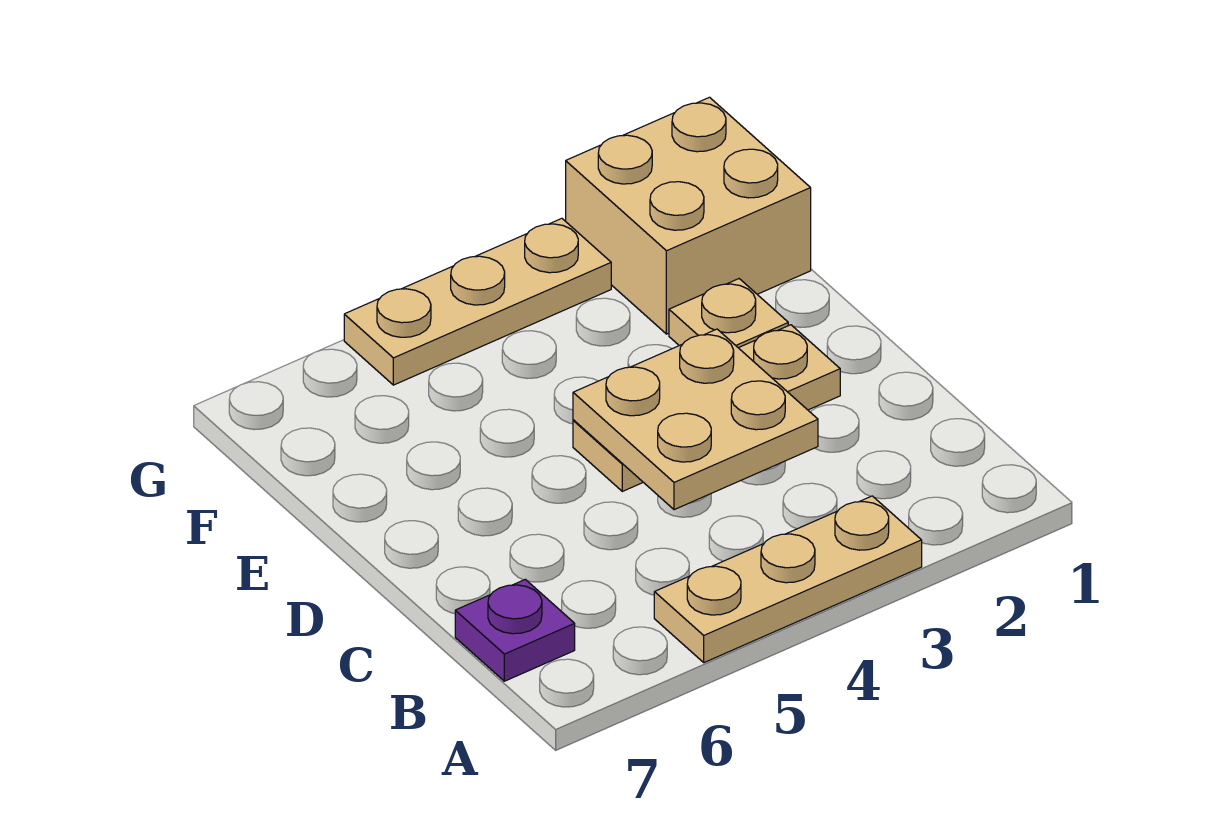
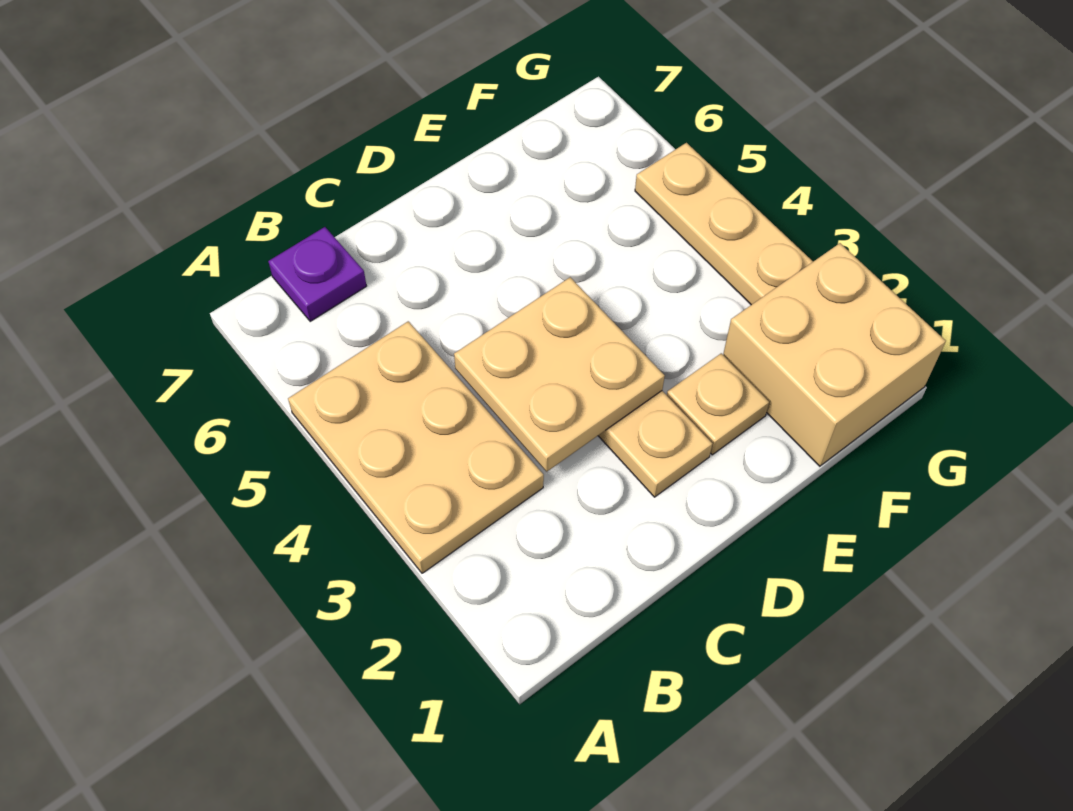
tan plate A3:A5 level 1 -> tan plate A3:B5 level 1

